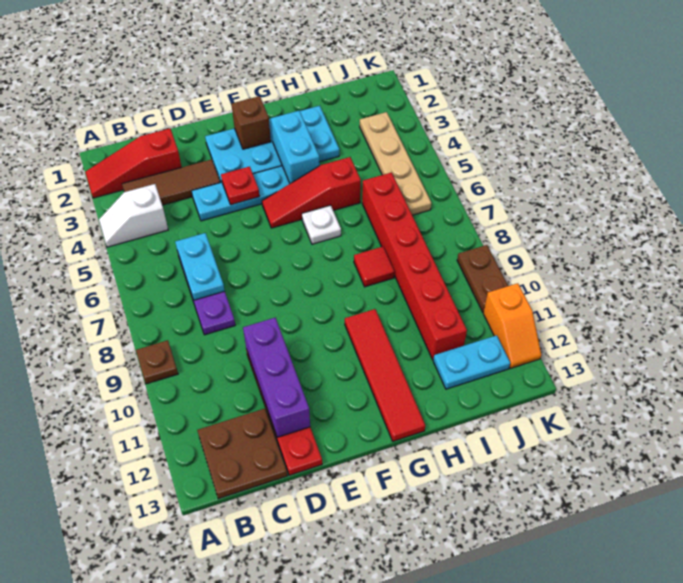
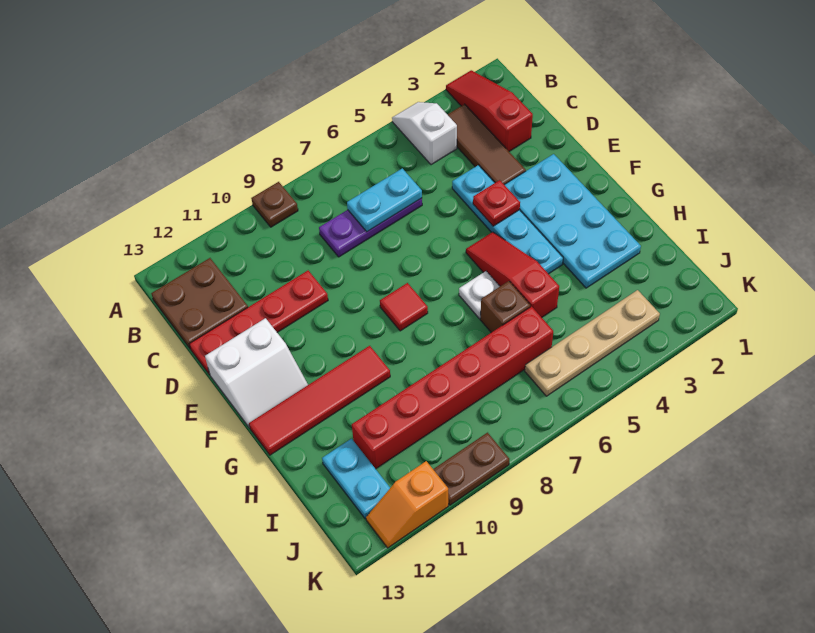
purple brick D10:D12 level 2 -> none
none -> white slope E12:F13 level 1 top E
brown brick F2 level 2 -> brown brick H6 level 1
cyan brick G3:G4 level 2 -> none
red tile H8 level 1 -> red tile F8 level 1

